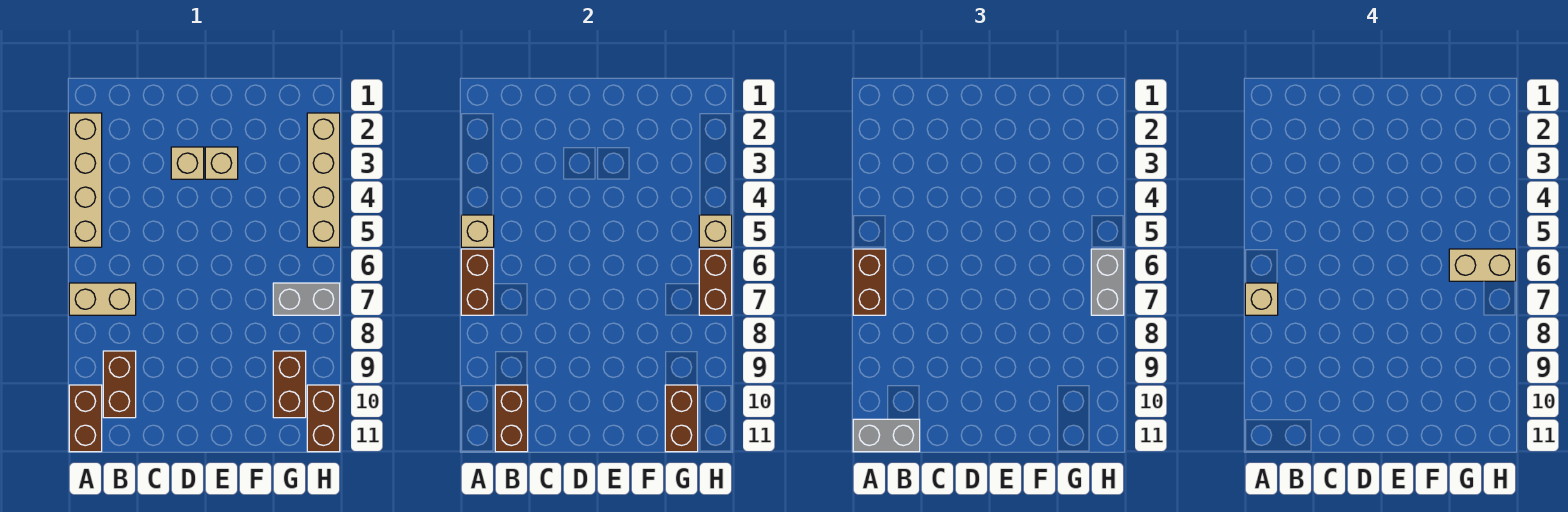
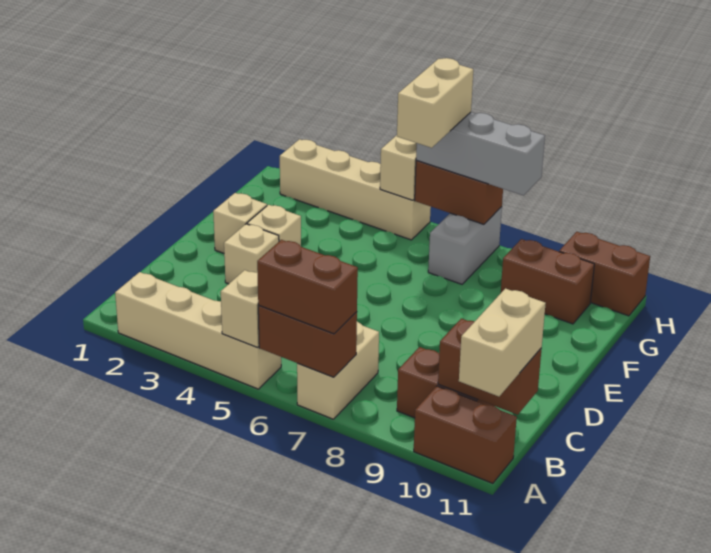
tan brick A7 level 4 -> tan brick E2 level 1
grey brick A11:B11 level 3 -> tan brick A11:B11 level 3
brown brick G10:G11 level 2 -> none
grey brick H6:H7 level 3 -> grey brick H6:H8 level 3

